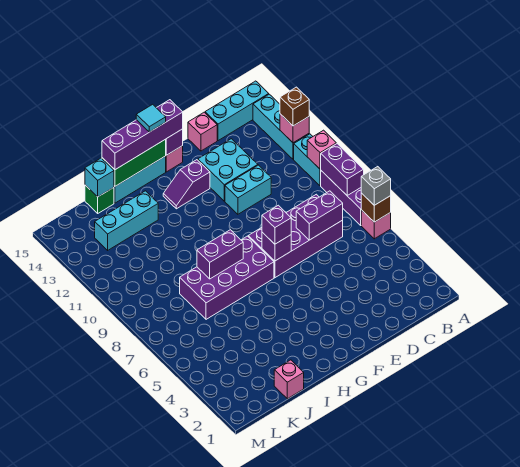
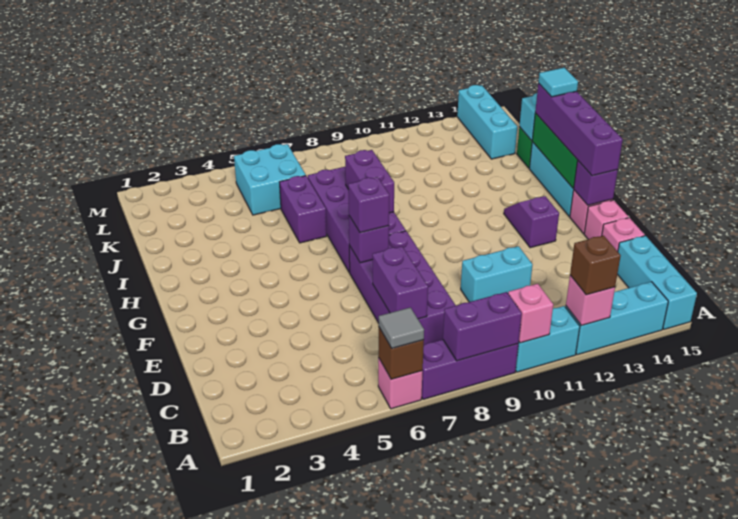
grey brick A6 level 3 -> grey tile A6 level 3
cyan brick D11:E11 level 1 -> cyan brick D10:D11 level 1
cyan brick D12:E13 level 1 -> cyan brick K5:L6 level 1
cyan tile G15 level 4 -> cyan tile I15 level 4
none -> purple brick I6:J6 level 1
cyan brick I13:K13 level 1 -> cyan brick K14:M14 level 1
pink brick J1 level 1 -> pink brick E15 level 1

